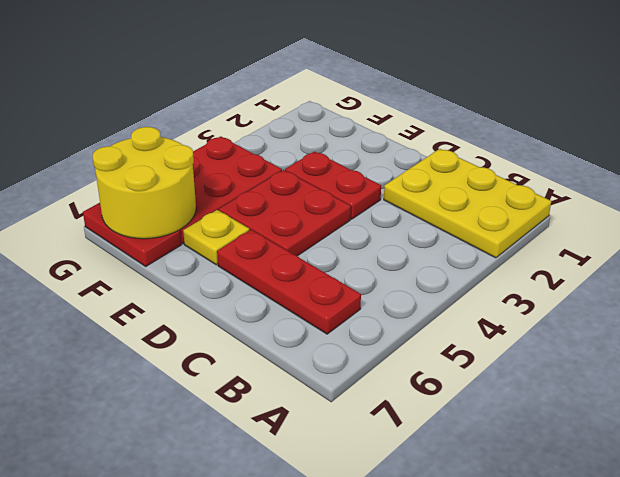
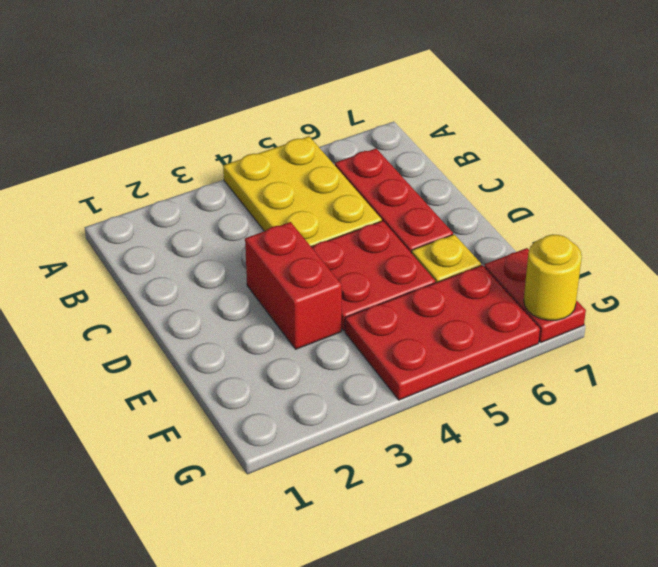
yellow plate A1:C2 level 1 -> yellow plate A4:C5 level 1
red plate D3:E3 level 1 -> red brick D3:E3 level 1
yellow round brick F6:G7 level 2 -> yellow round brick G7 level 2

